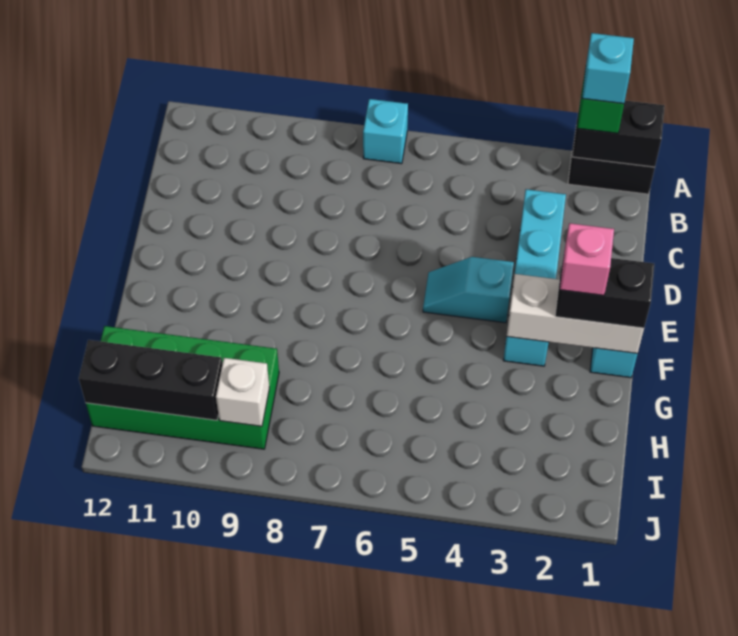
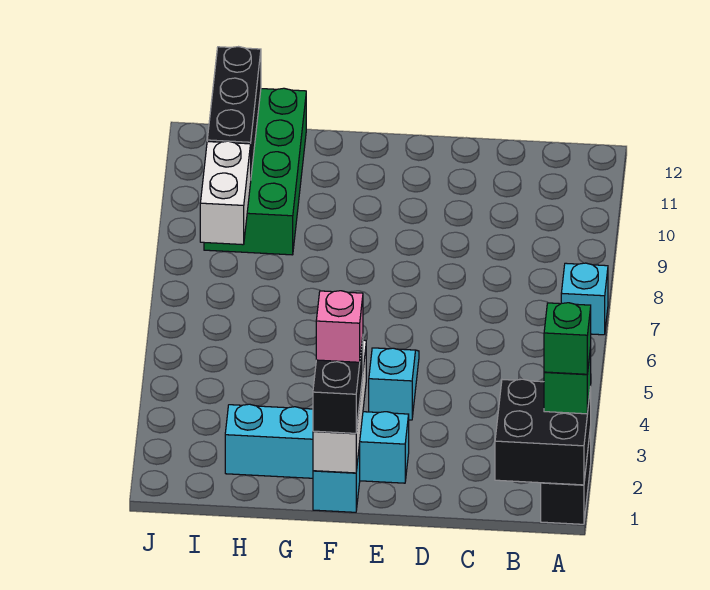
black brick A1:A2 level 2 -> black brick A1:B2 level 2
cyan brick A2 level 4 -> green brick A2 level 4
cyan brick C3:F3 level 1 -> cyan brick E2:H2 level 1
white brick I9 level 2 -> white brick I8:I9 level 2

